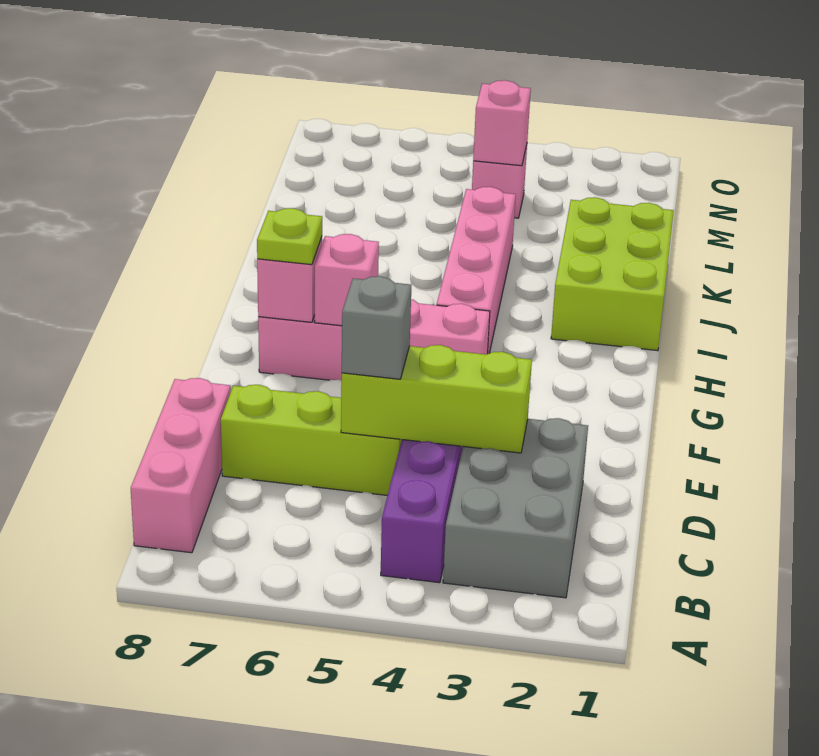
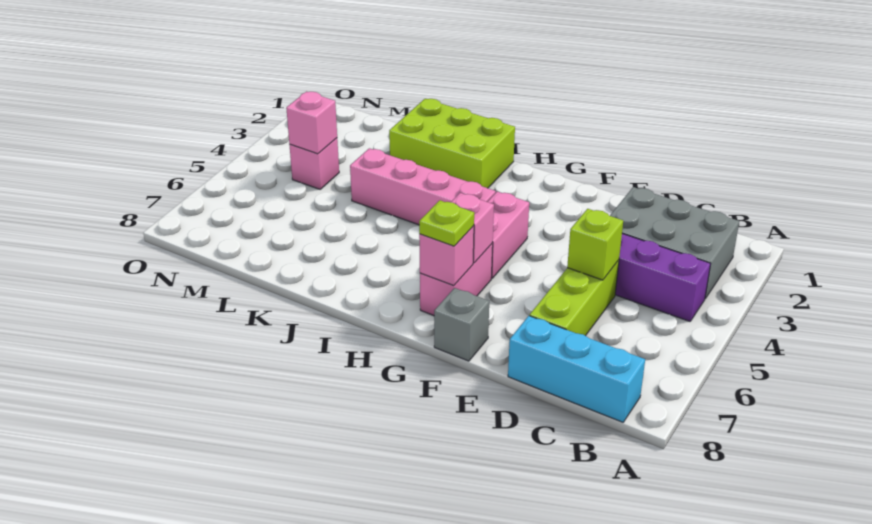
pink brick B8:D8 level 1 -> cyan brick B8:D8 level 1
lime brick D3:D5 level 2 -> lime brick D5 level 2
grey brick D5 level 3 -> grey brick F8 level 1

